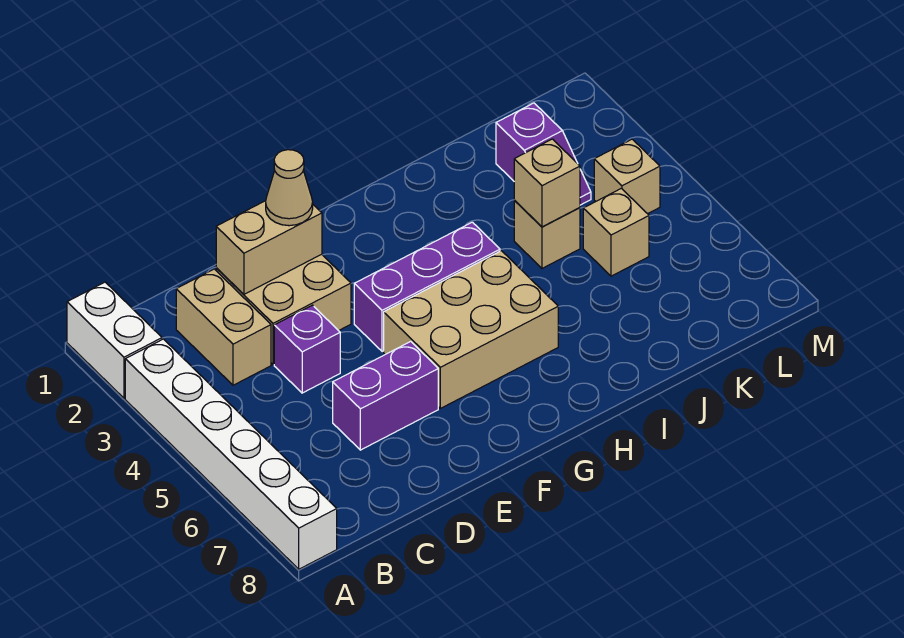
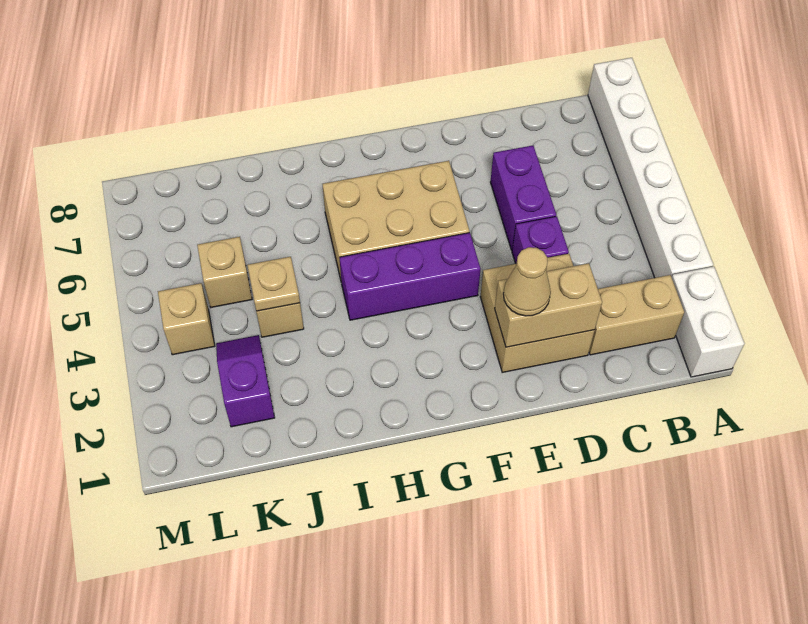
tan brick C2:C3 level 1 -> tan brick B2:C2 level 1
purple brick D6:E6 level 1 -> purple brick D5:D6 level 1
tan brick J4 level 2 -> tan plate J4 level 2

